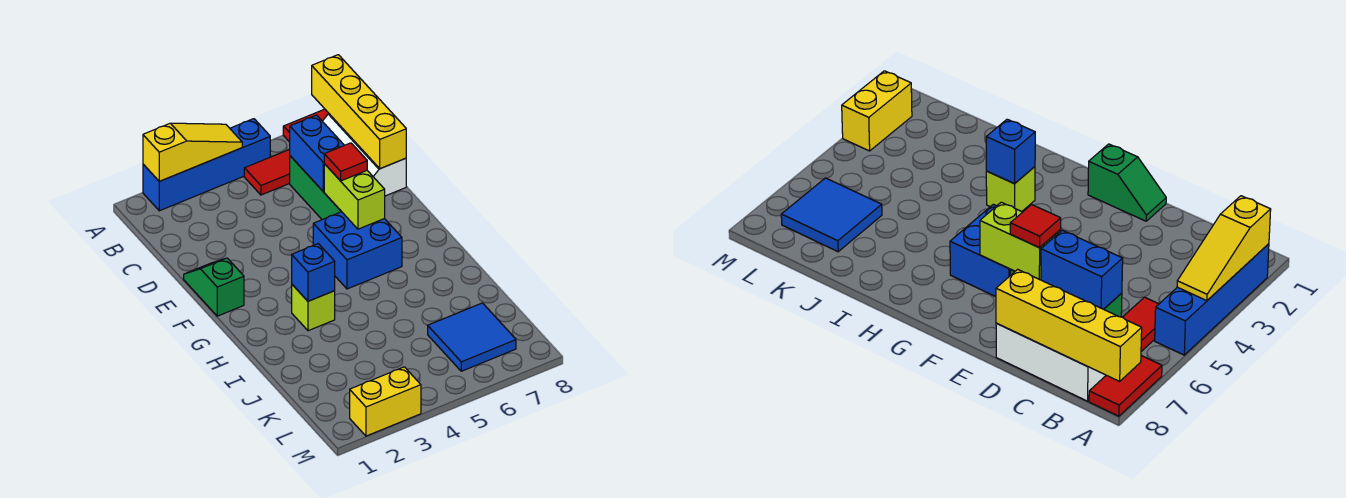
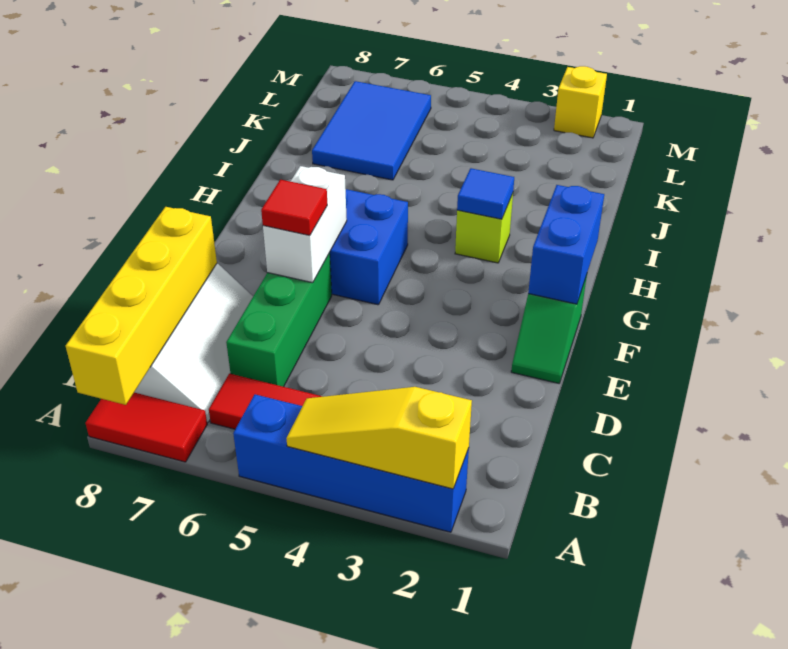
blue brick C6:D6 level 2 -> blue brick F1:G1 level 2
lime brick E6:F6 level 2 -> white brick E6:F6 level 2
blue brick H3 level 2 -> blue tile H3 level 2
blue tile K6:L7 level 1 -> blue tile J6:L7 level 1
yellow brick M2:M3 level 1 -> yellow brick M2 level 1

